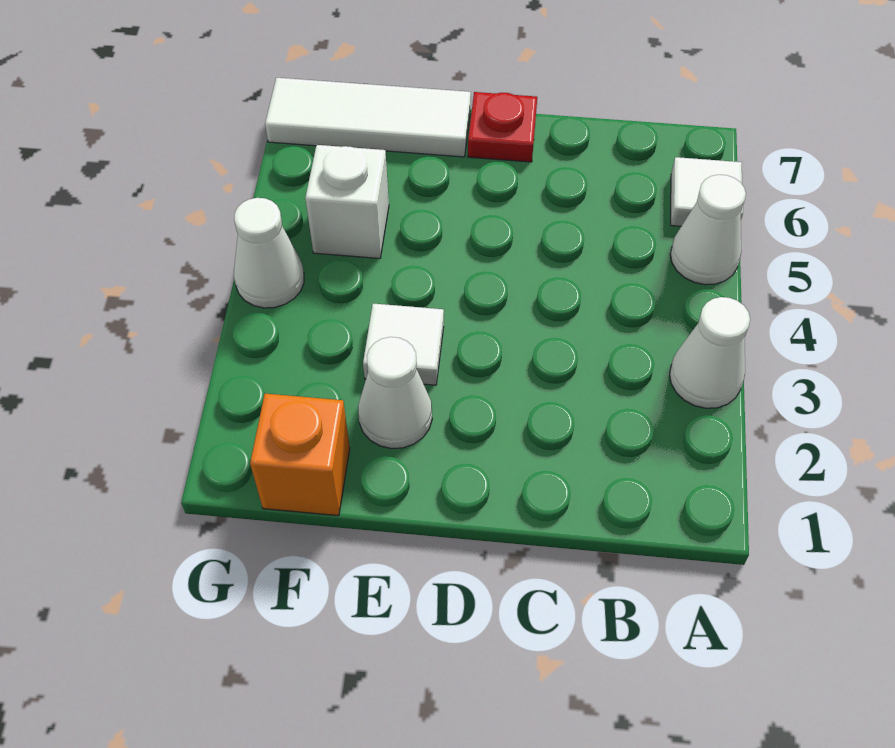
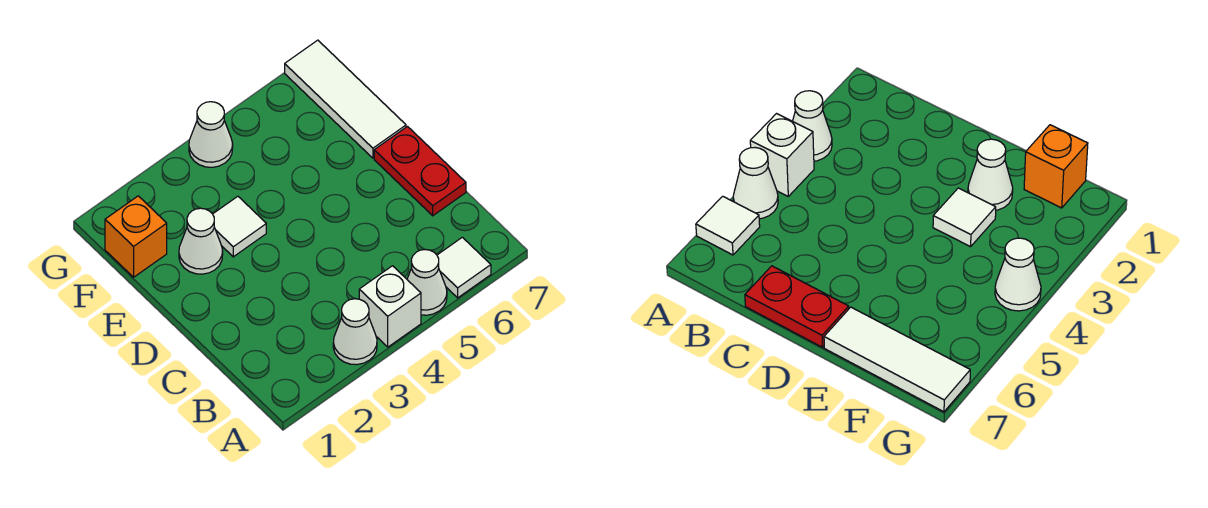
red plate D7 level 1 -> red plate C7:D7 level 1
white brick F5 level 1 -> white brick A4 level 1

